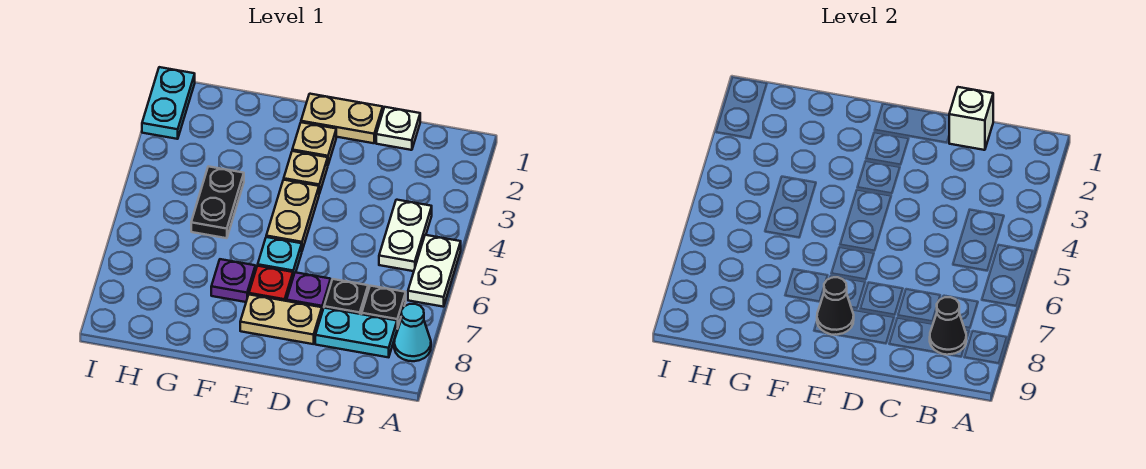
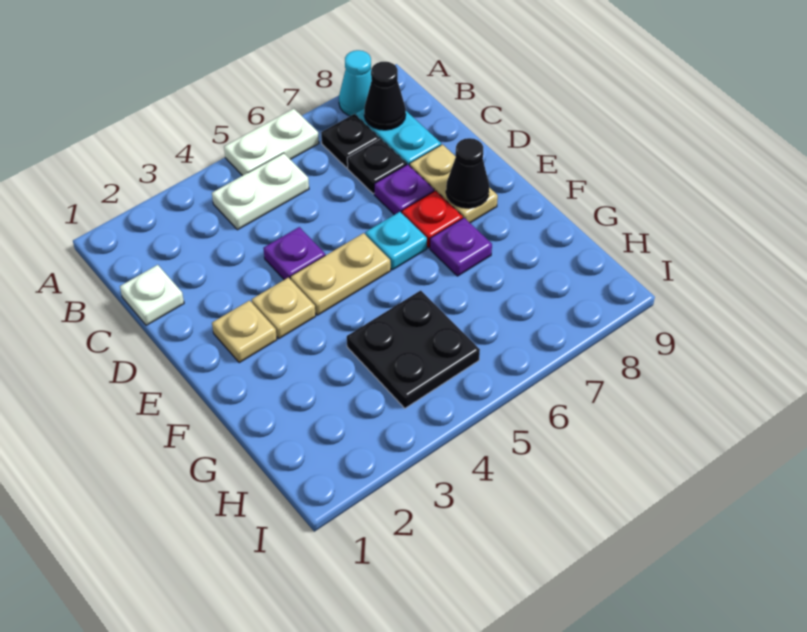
white brick C1 level 2 -> none
tan plate D1:E1 level 1 -> none
none -> purple plate D4 level 1
black plate G4:G5 level 1 -> black plate G4:H5 level 1
cyan plate I1:I2 level 1 -> none

